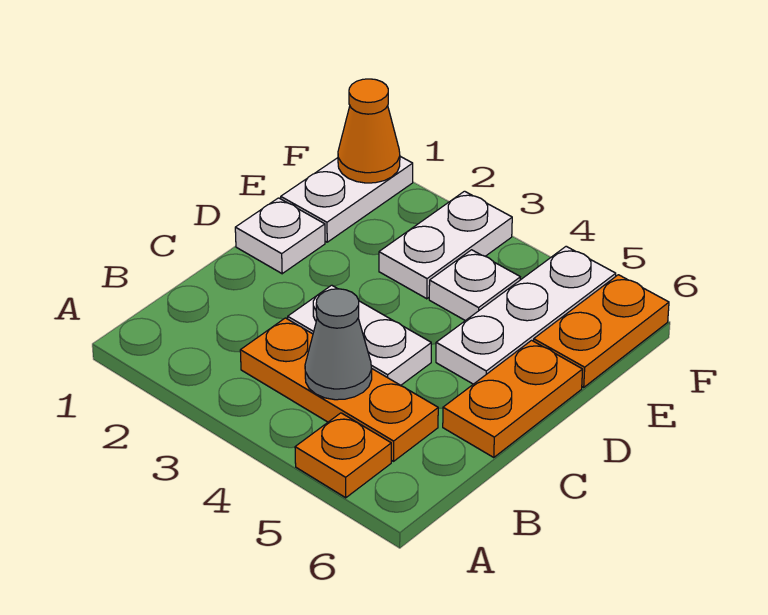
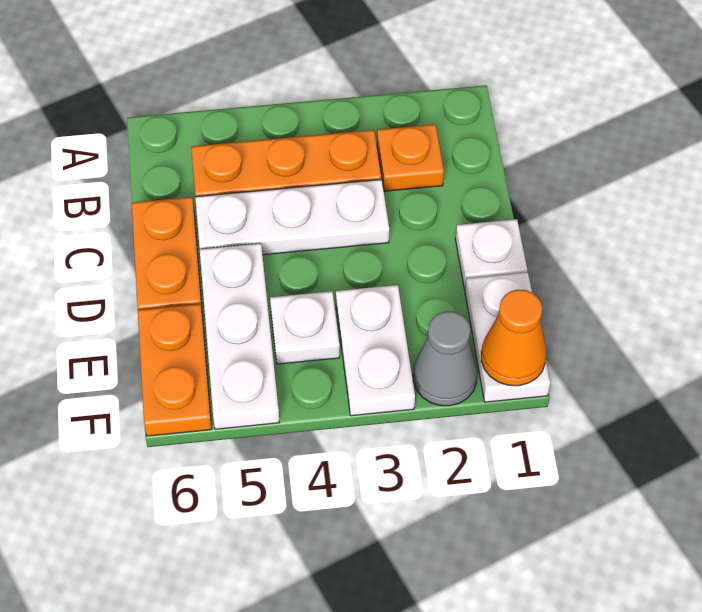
orange plate A5 level 1 -> orange plate B2 level 1
grey cone B4 level 2 -> grey cone F2 level 1
white plate C3:C4 level 1 -> white plate C3:C5 level 1

